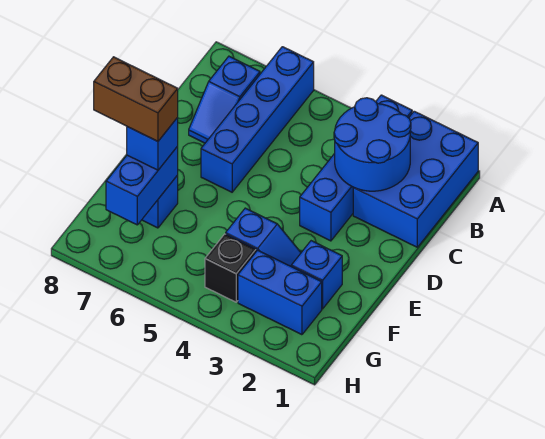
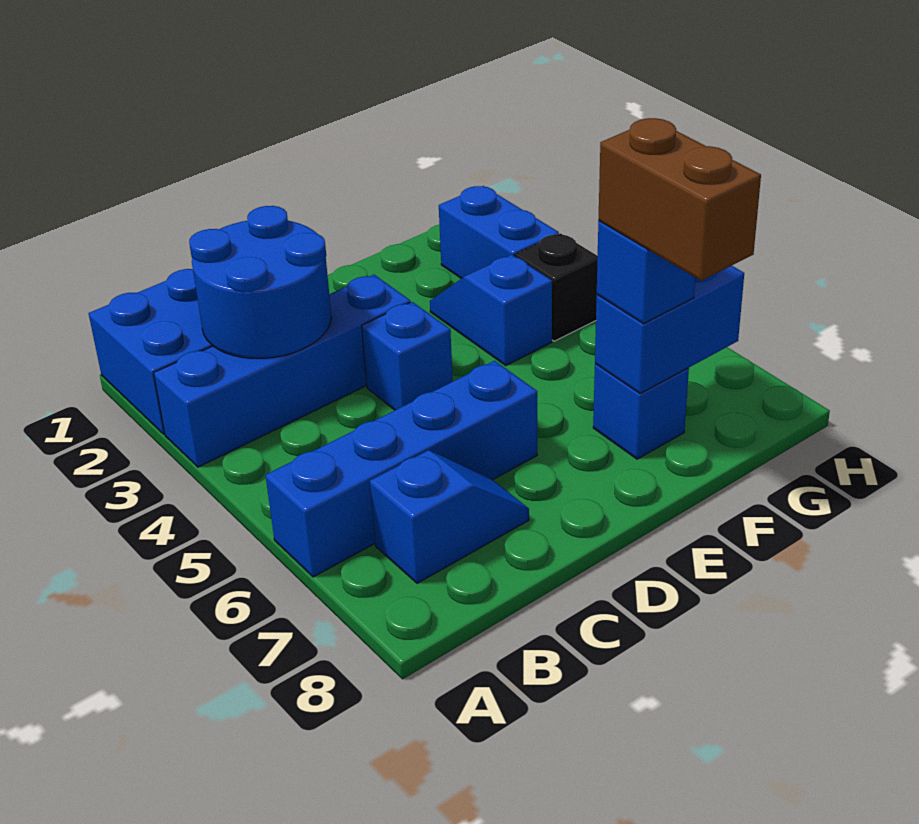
blue brick F2 level 1 -> blue brick D4 level 1

